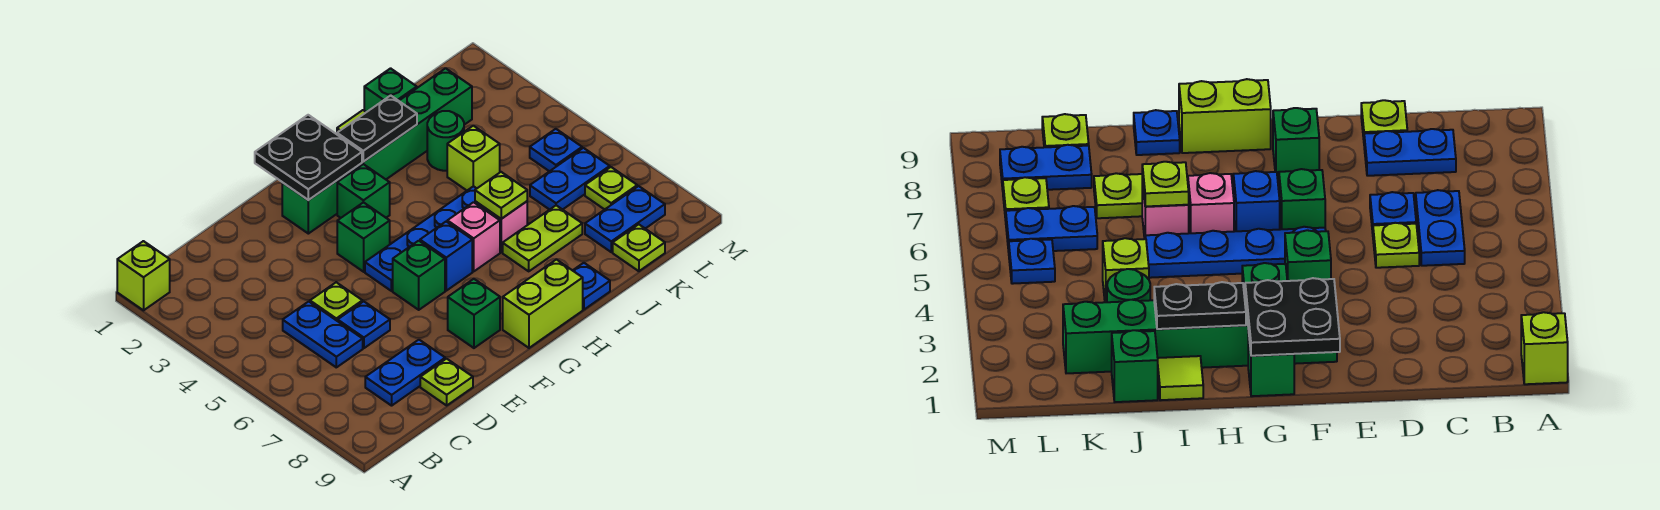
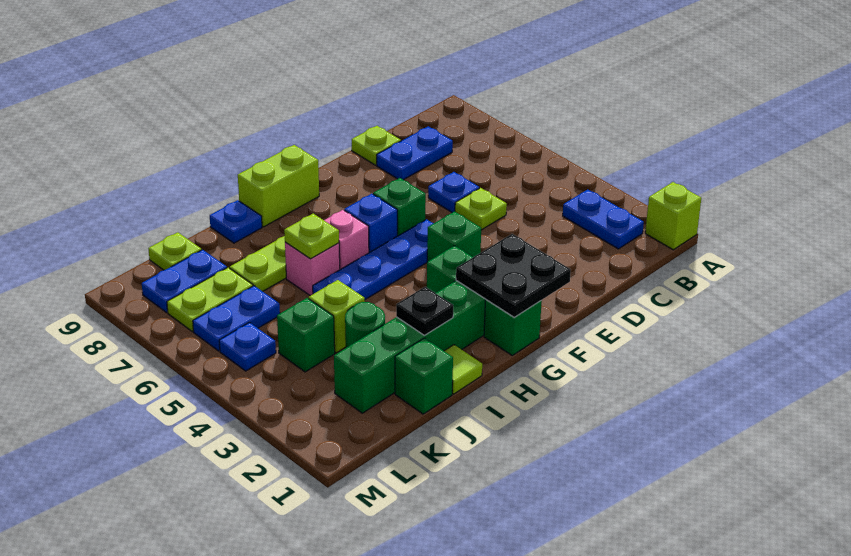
blue plate C5:C6 level 1 -> blue plate B2:B3 level 1
green brick F8 level 1 -> green brick K4 level 1
black plate H2:I2 level 2 -> black plate I2 level 2
lime plate L7 level 1 -> lime plate K7:L7 level 1

